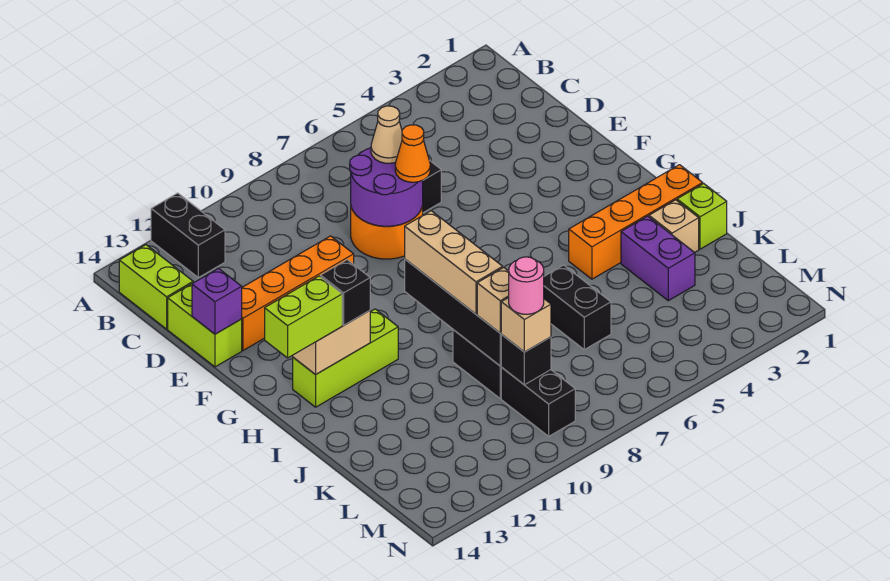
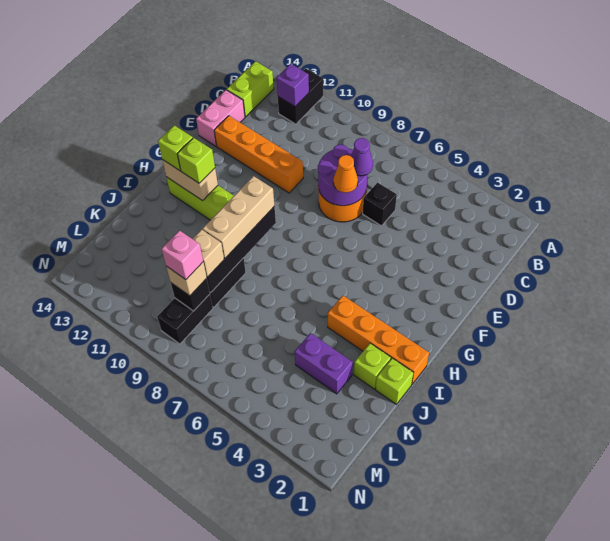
tan cone D7 level 3 -> purple cone D7 level 3
lime brick D14:E14 level 1 -> pink brick D14:E14 level 1
purple brick E14 level 2 -> purple brick B12 level 2
black brick H12 level 3 -> lime brick H12 level 3
lime brick H13:H14 level 3 -> lime brick H13 level 3
tan brick J2 level 1 -> lime brick J2 level 1
purple brick J3:K3 level 1 -> purple brick K3:K4 level 1
black brick J6:K6 level 1 -> none
pink round brick L9 level 4 -> pink brick L9 level 4

